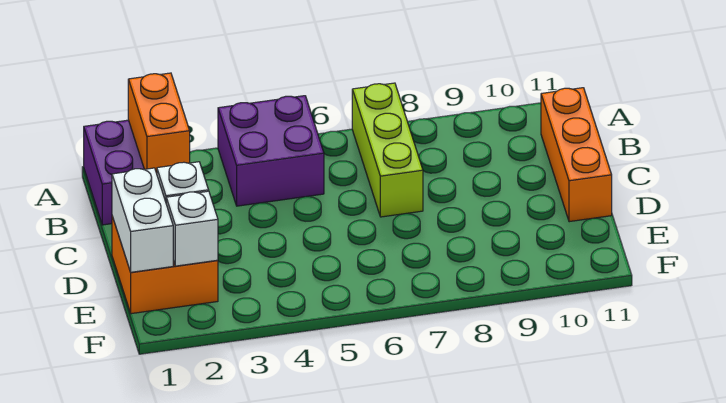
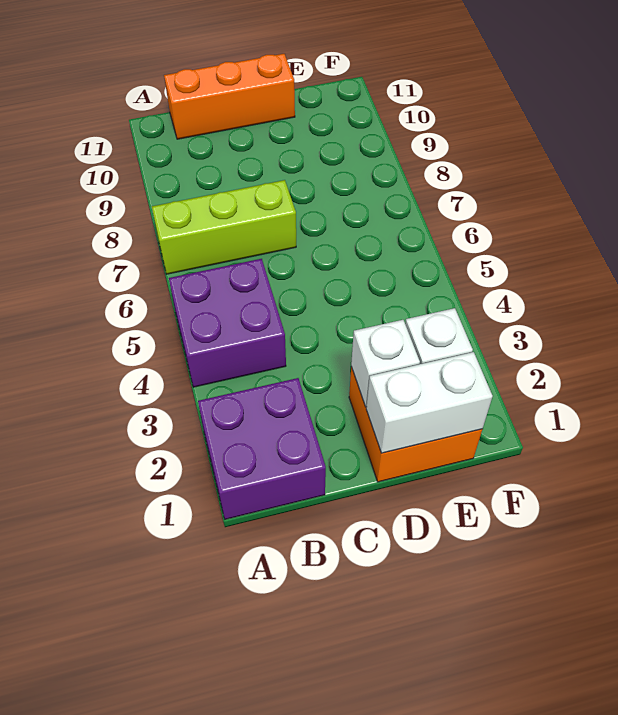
orange brick A2:B2 level 2 -> none

